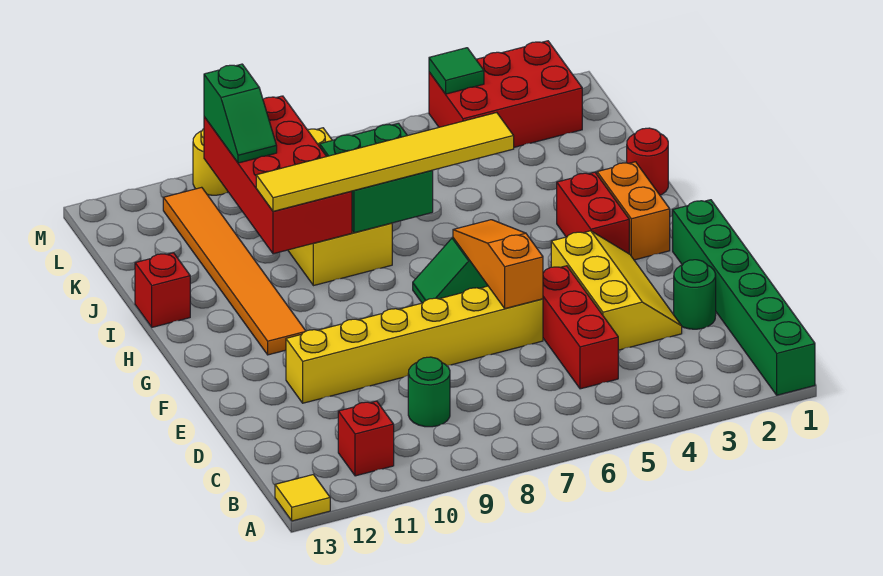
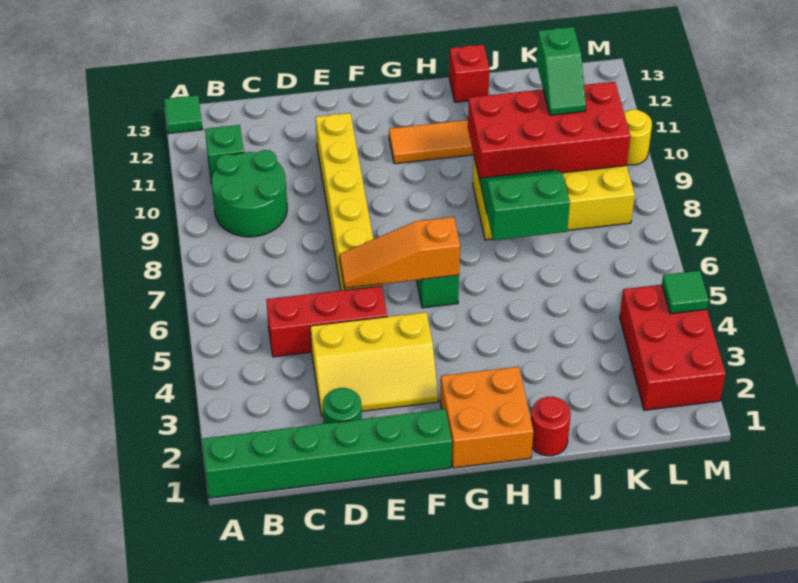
yellow tile A13 level 1 -> green tile A13 level 1
red brick B11 level 1 -> green brick B11 level 1
green round brick C9 level 1 -> green round brick B9:C10 level 1
orange slope E6:G6 level 2 top E -> orange slope E6:G6 level 2 top G
orange brick G2:H2 level 1 -> orange brick G1:H2 level 1
red brick G3:H3 level 1 -> none
yellow tile I5:I10 level 3 -> none
green brick I7:J8 level 2 -> green slope I7:J8 level 2 top 7
green slope K10:L10 level 3 top L -> green slope K10:K11 level 3 top 11

